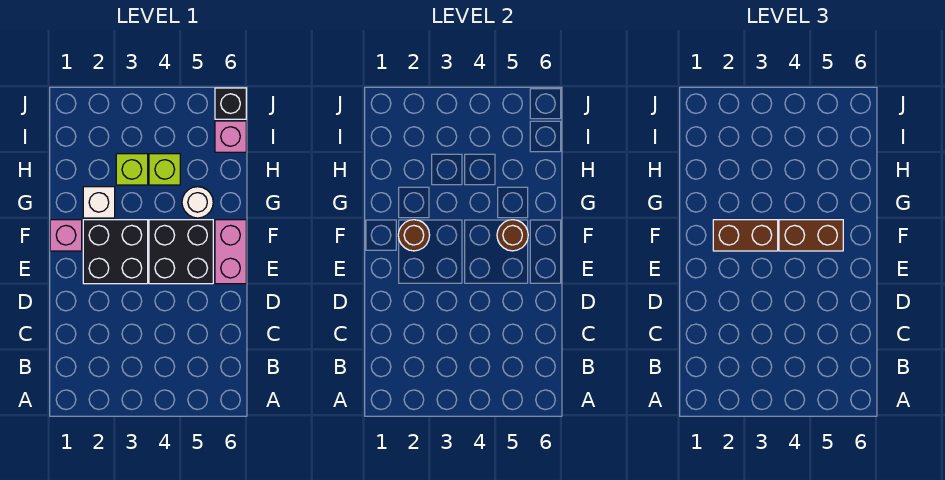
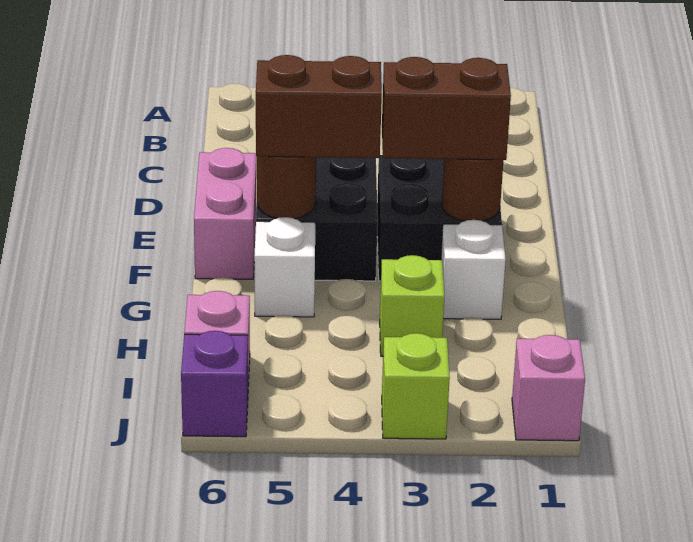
pink brick F1 level 1 -> pink brick J1 level 1
white round brick G5 level 1 -> white brick G5 level 1
lime brick H4 level 1 -> lime brick J3 level 1
black brick J6 level 1 -> purple brick J6 level 1

